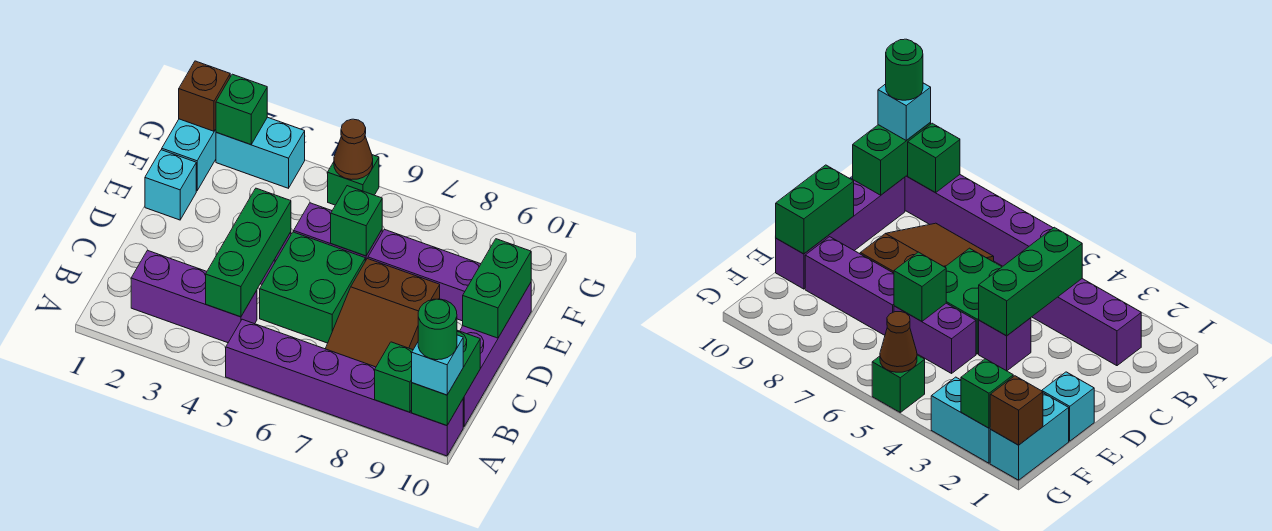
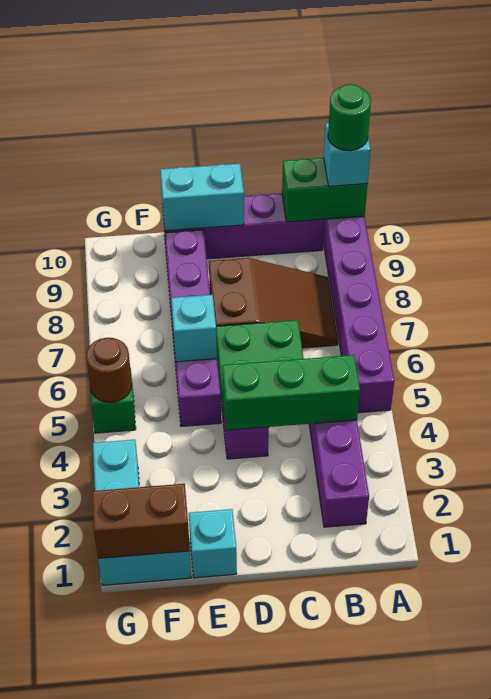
green brick A9 level 2 -> none
green brick D10:E10 level 2 -> cyan brick D10:E10 level 2
green brick E6 level 2 -> cyan brick E6 level 2
brown brick G1 level 2 -> brown brick F1:G1 level 2
green brick G2 level 2 -> none
brown cone G5 level 2 -> brown round brick G5 level 2

